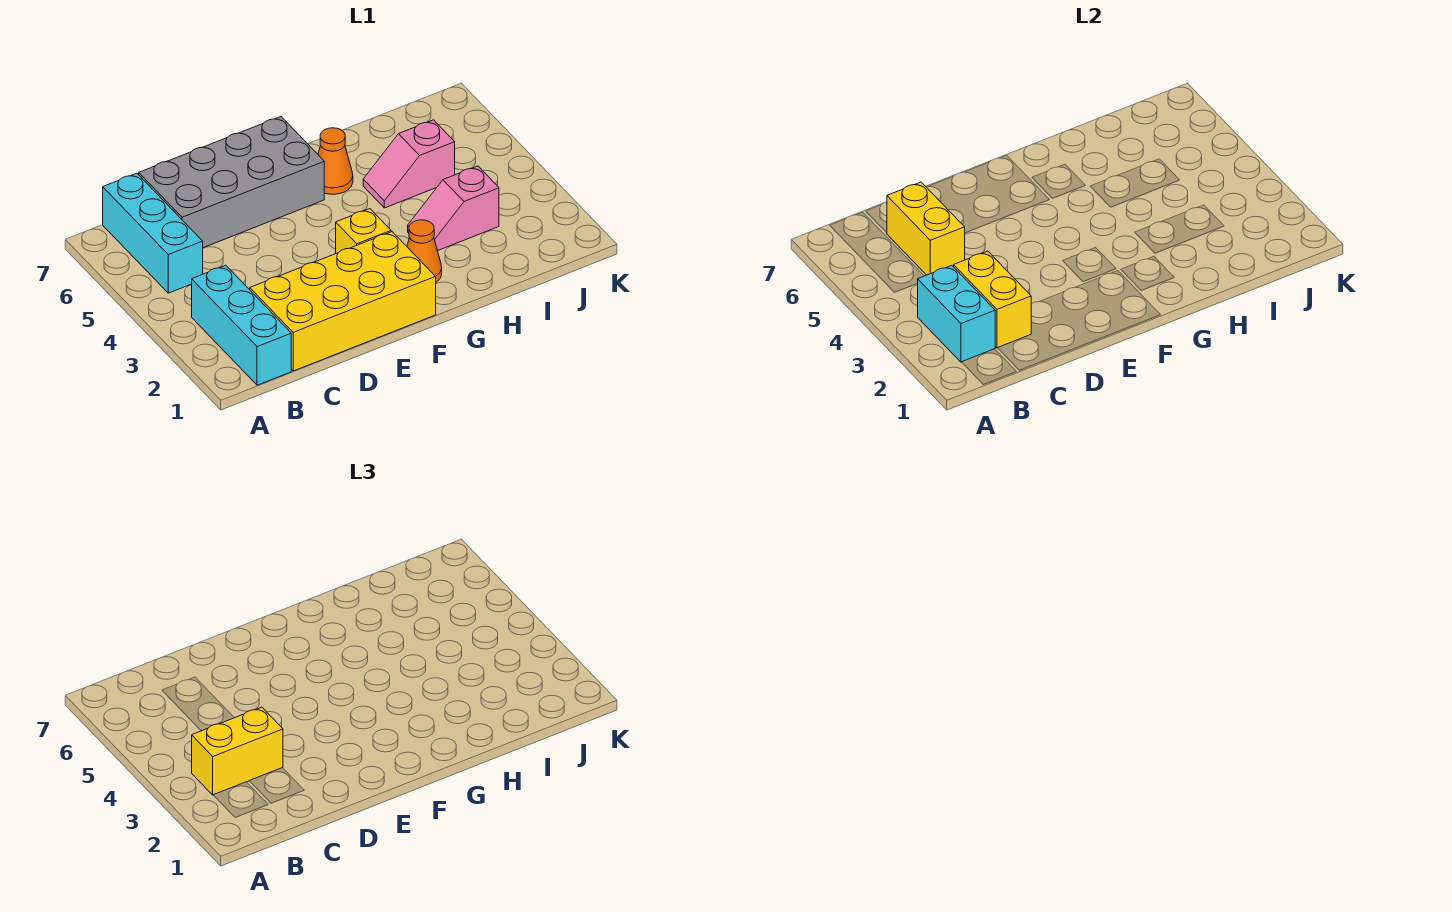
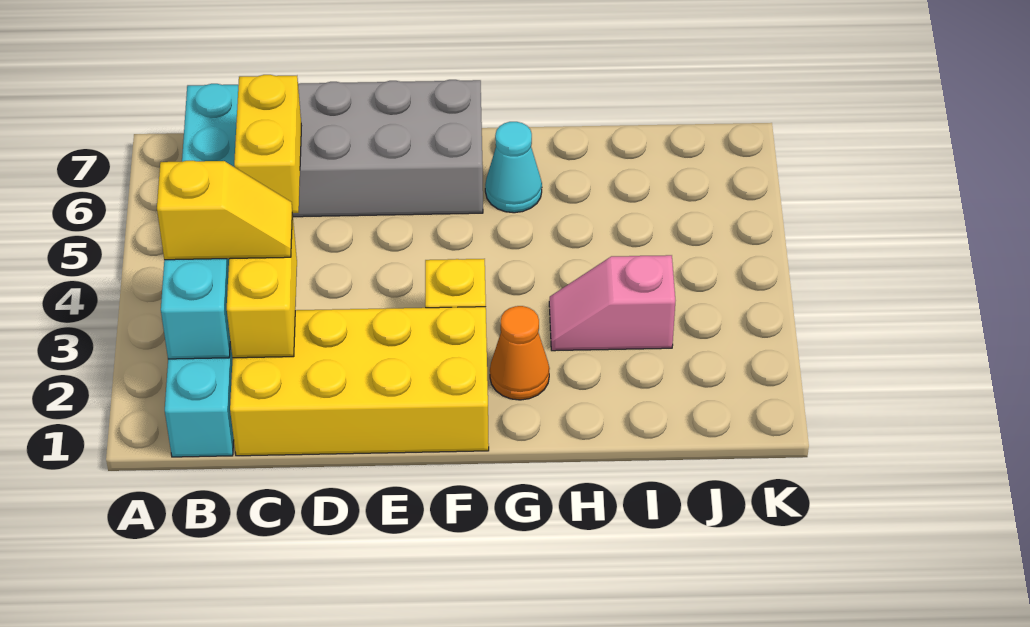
yellow brick B3:C3 level 3 -> yellow slope B3:C3 level 3 top B
orange cone G6 level 1 -> cyan cone G6 level 1
pink slope H5:I5 level 1 top I -> none

